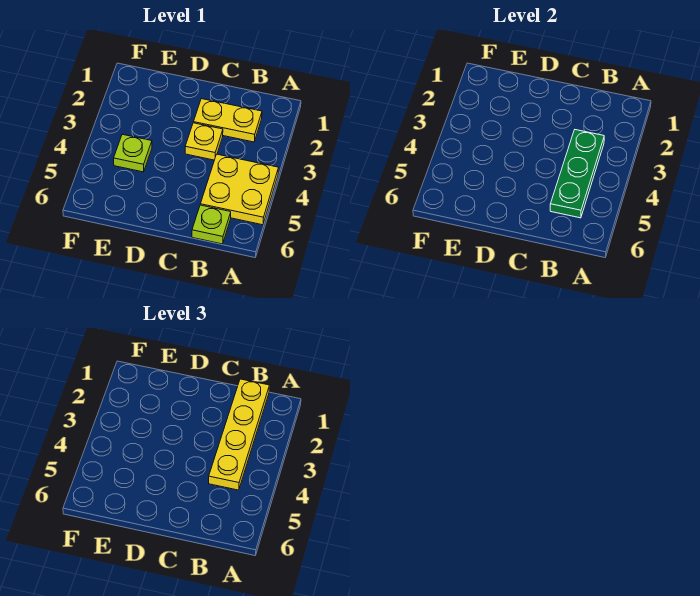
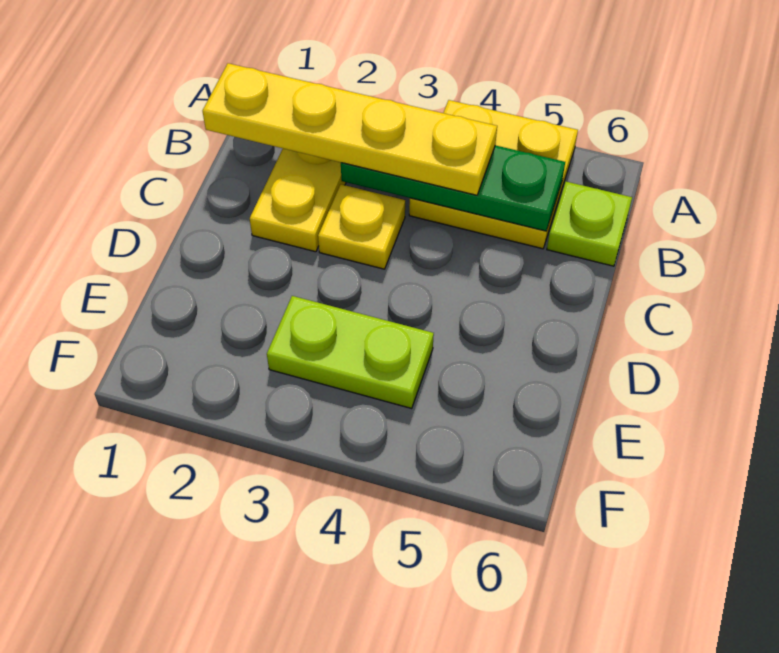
lime plate E4 level 1 -> lime plate E3:E4 level 1

